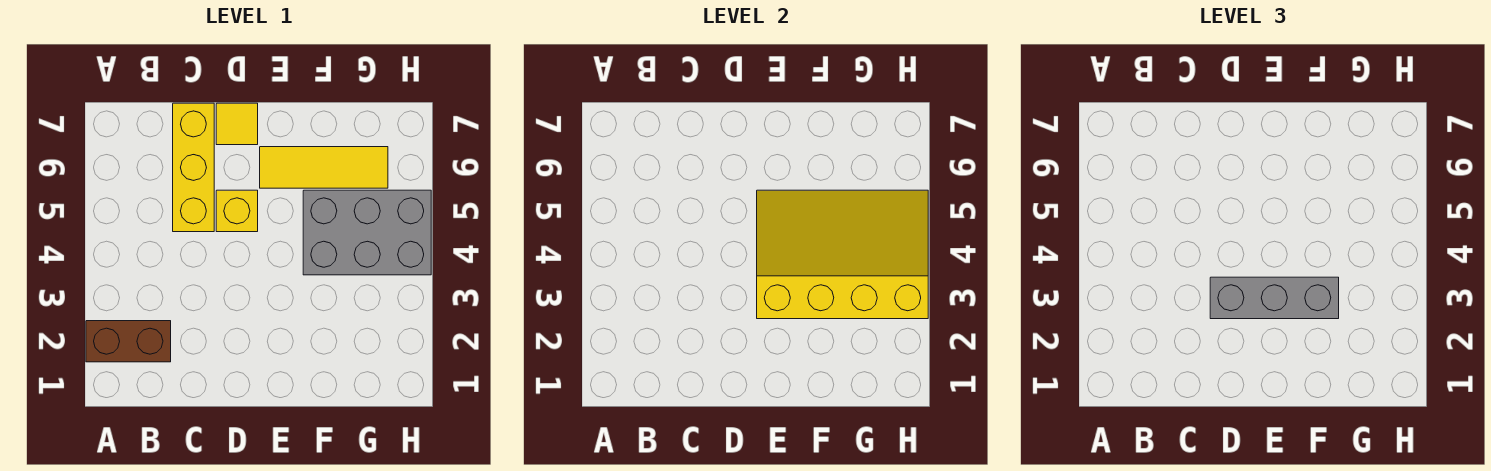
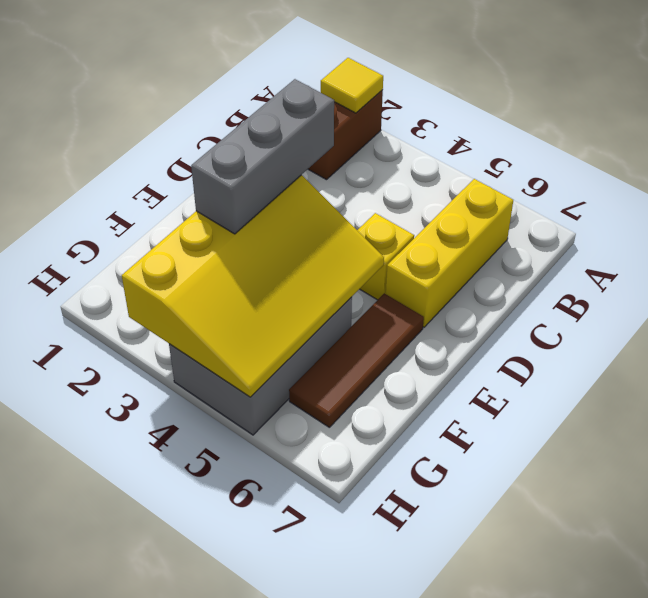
yellow brick C5:C7 level 1 -> yellow brick B6:D6 level 1
yellow tile D7 level 1 -> yellow tile A2 level 2
yellow tile E6:G6 level 1 -> brown tile E6:G6 level 1

